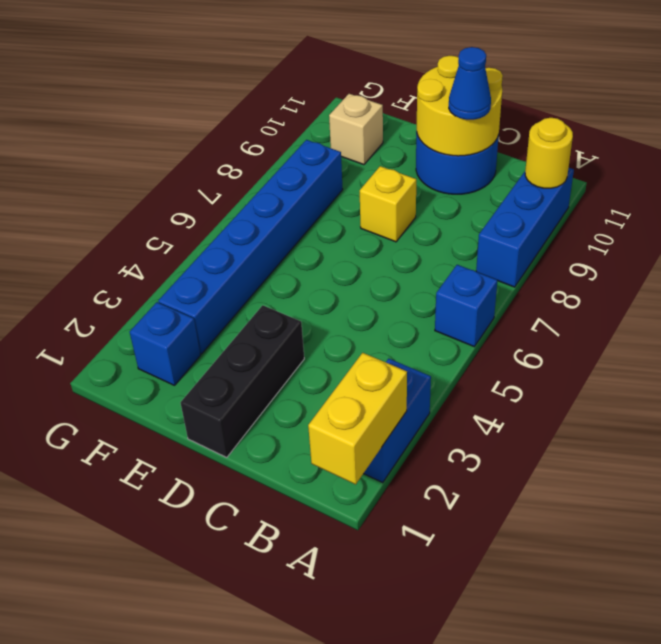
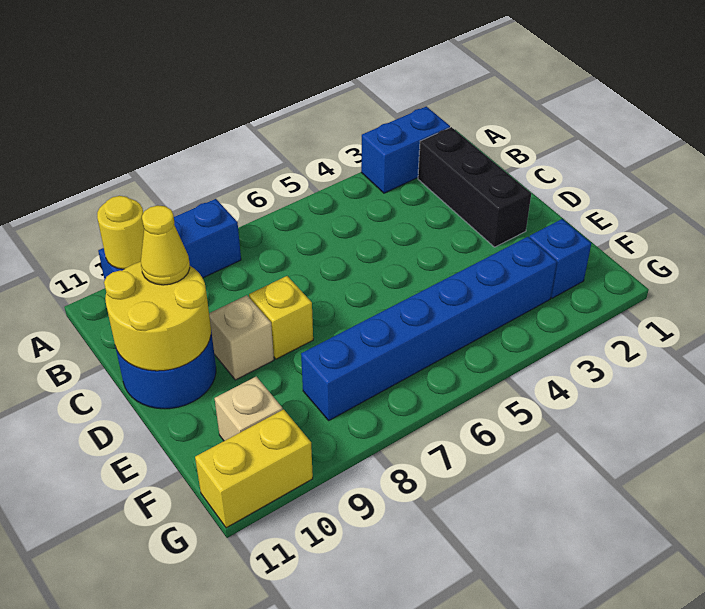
yellow brick A1:A2 level 2 -> yellow brick G10:G11 level 1
blue brick A6 level 1 -> none
blue cone C10 level 3 -> yellow cone C10 level 3
black brick D1:D3 level 1 -> black brick B2:D2 level 1
none -> tan brick D9 level 1

